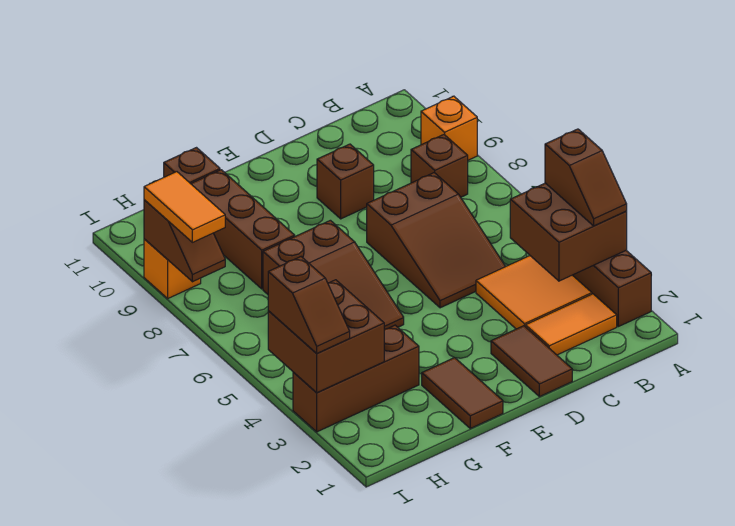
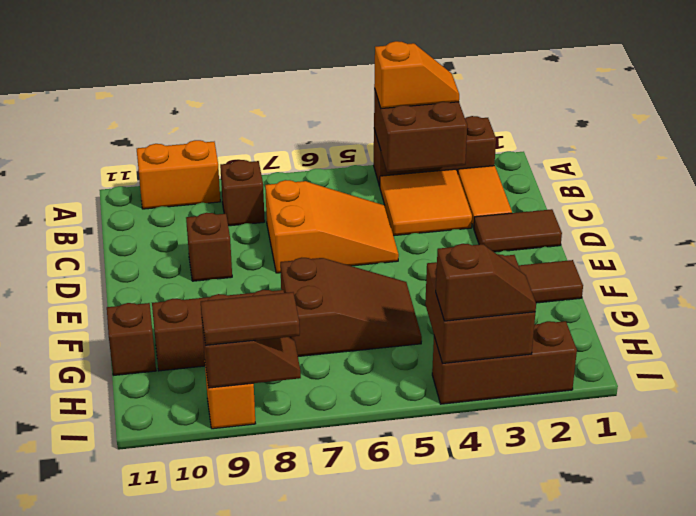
brown slope A3:A4 level 3 top 4 -> orange slope A3:A4 level 3 top 4
orange brick A9 level 1 -> orange brick A9:A10 level 1
brown slope C5:D7 level 1 top 7 -> orange slope C5:D7 level 1 top 7
brown brick G3:I3 level 1 -> brown brick I2:I4 level 1
orange tile I8:I9 level 3 -> brown tile I8:I9 level 3

